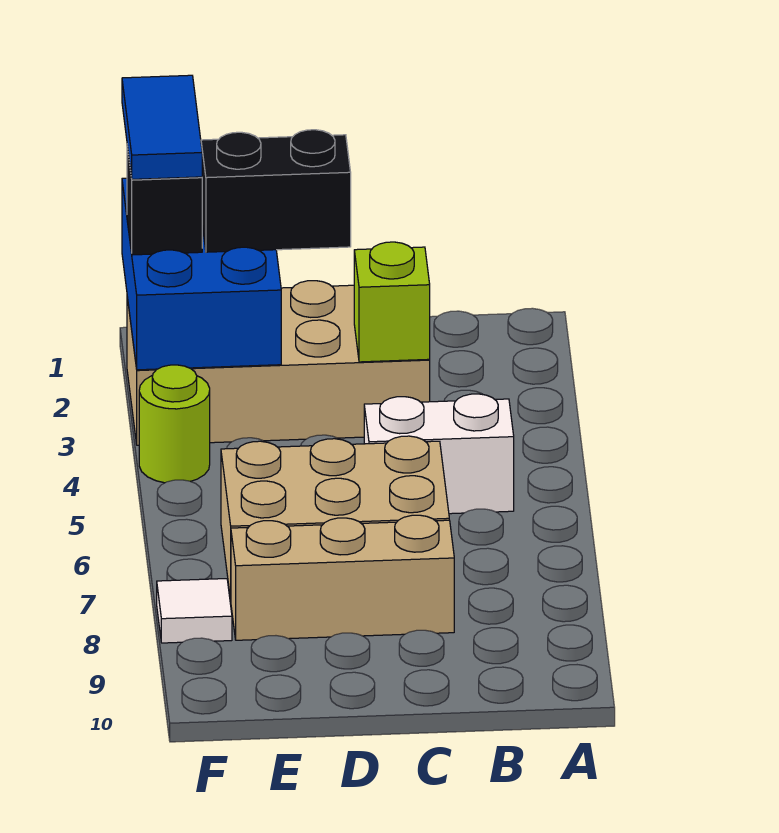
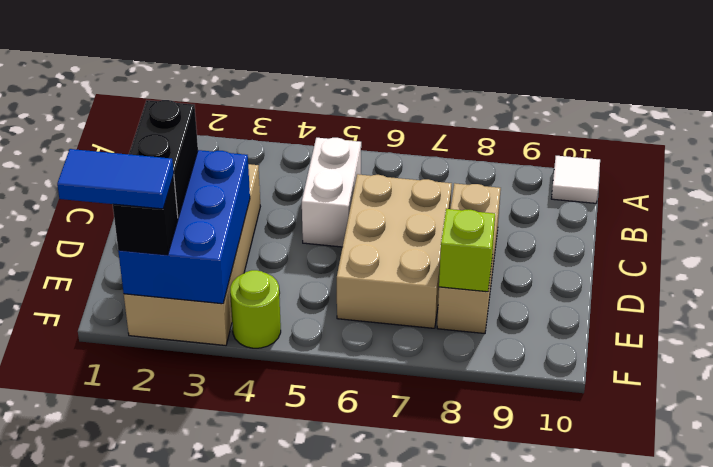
lime brick C3 level 2 -> lime brick E8 level 2
blue brick E1:F3 level 2 -> blue brick D2:F3 level 2
white tile F8 level 1 -> white tile A10 level 1

